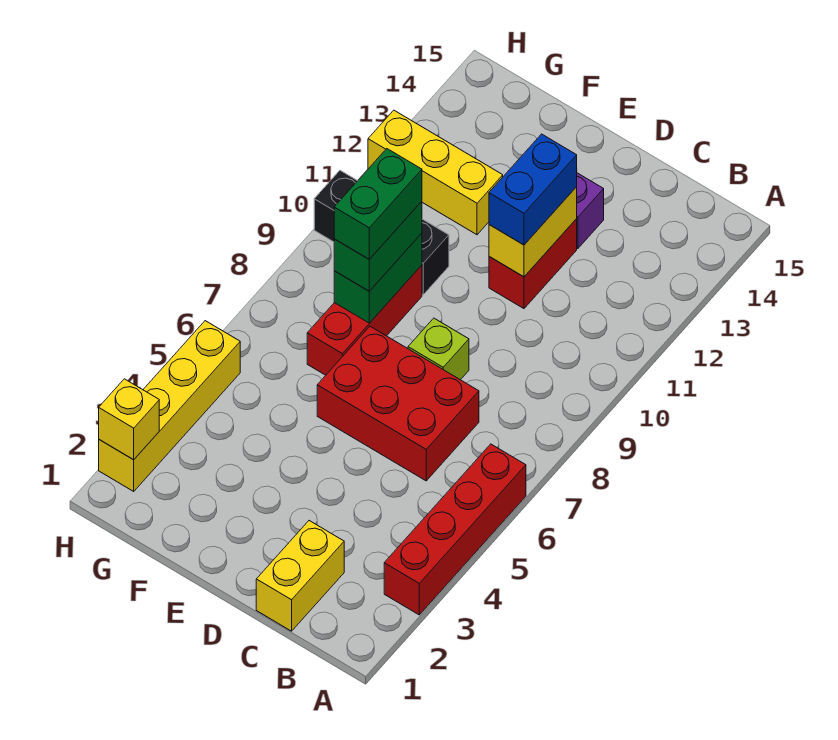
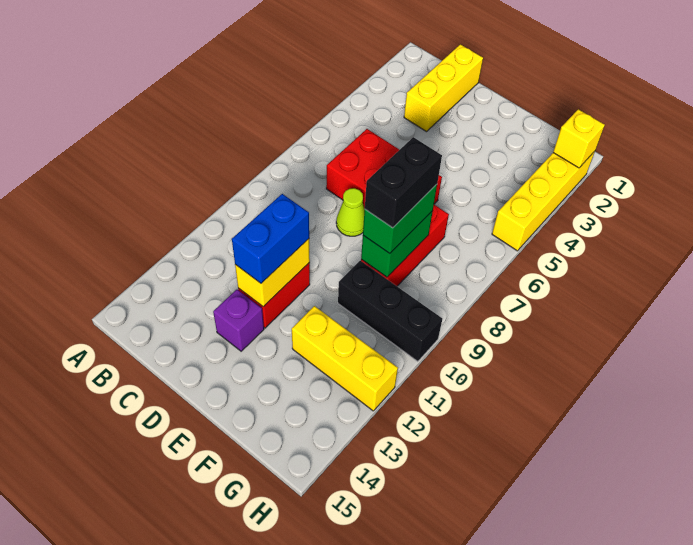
red brick A3:A6 level 1 -> none
yellow brick C1:C2 level 1 -> yellow brick C1:C3 level 1
lime brick D8 level 1 -> lime cone D8 level 1
green brick F8:F9 level 4 -> black brick F8:F9 level 4

